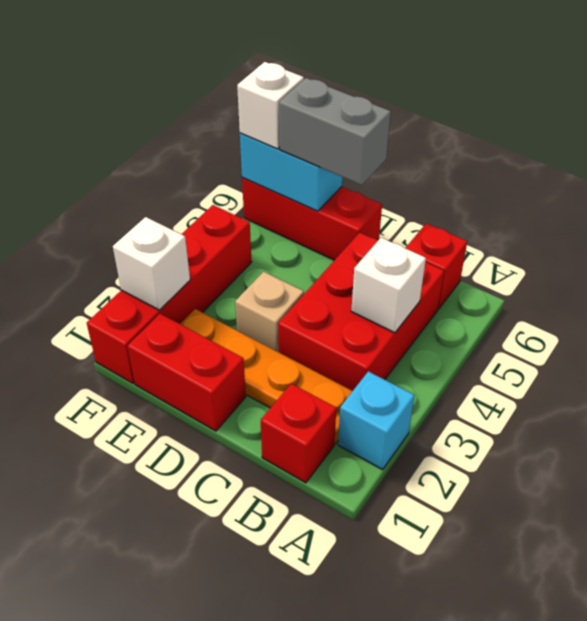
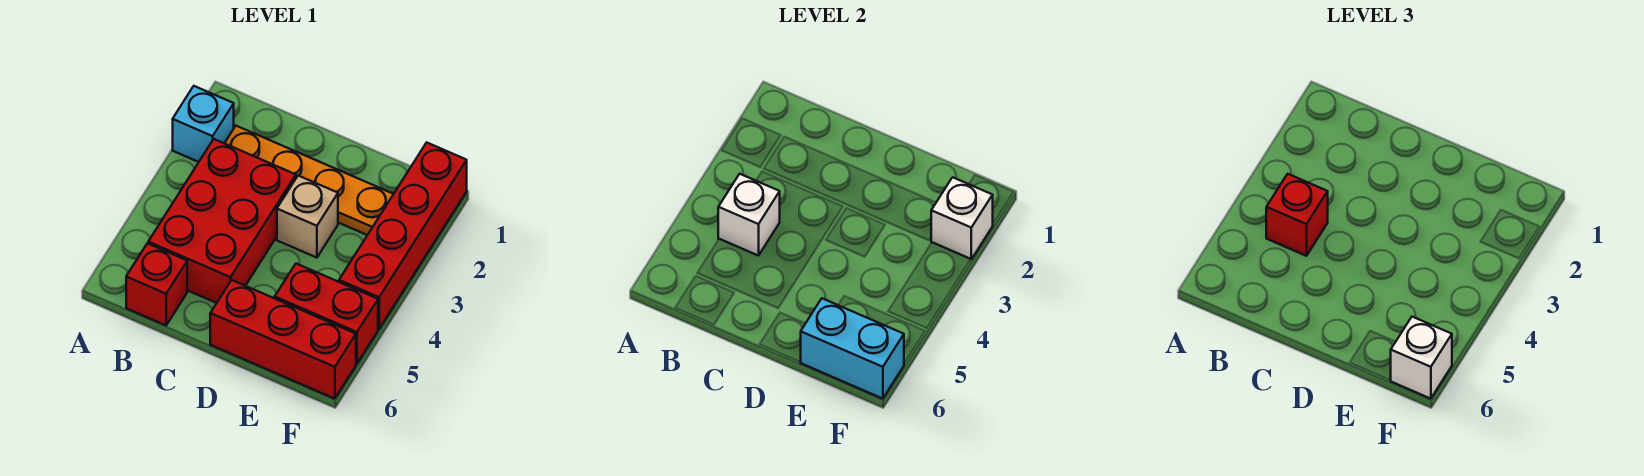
red brick B1 level 1 -> red brick B4 level 3
red brick D1:E1 level 1 -> red brick E5:F5 level 1
grey brick D6:E6 level 3 -> none

